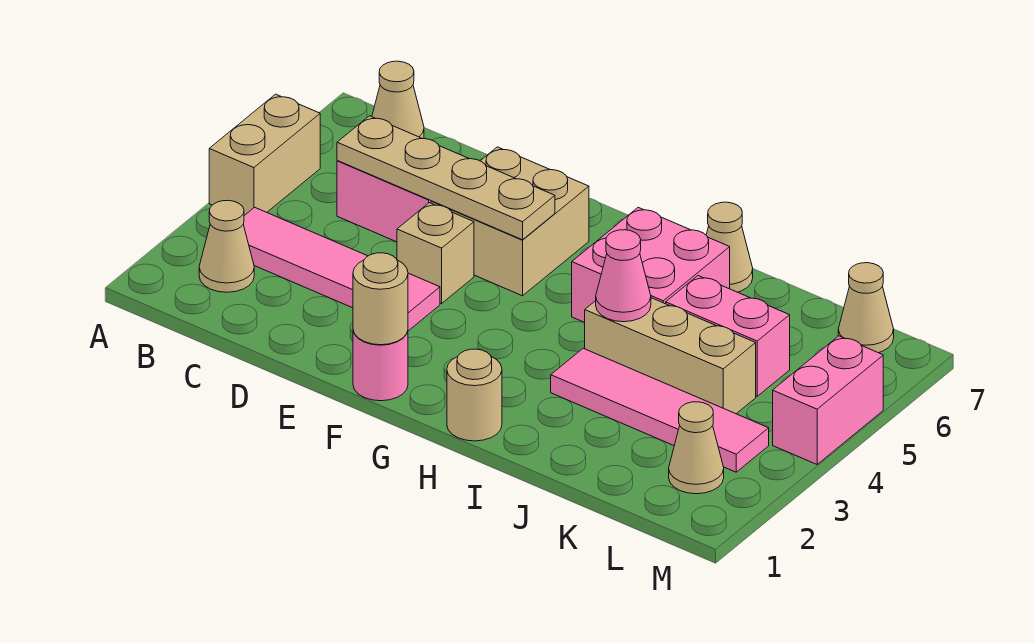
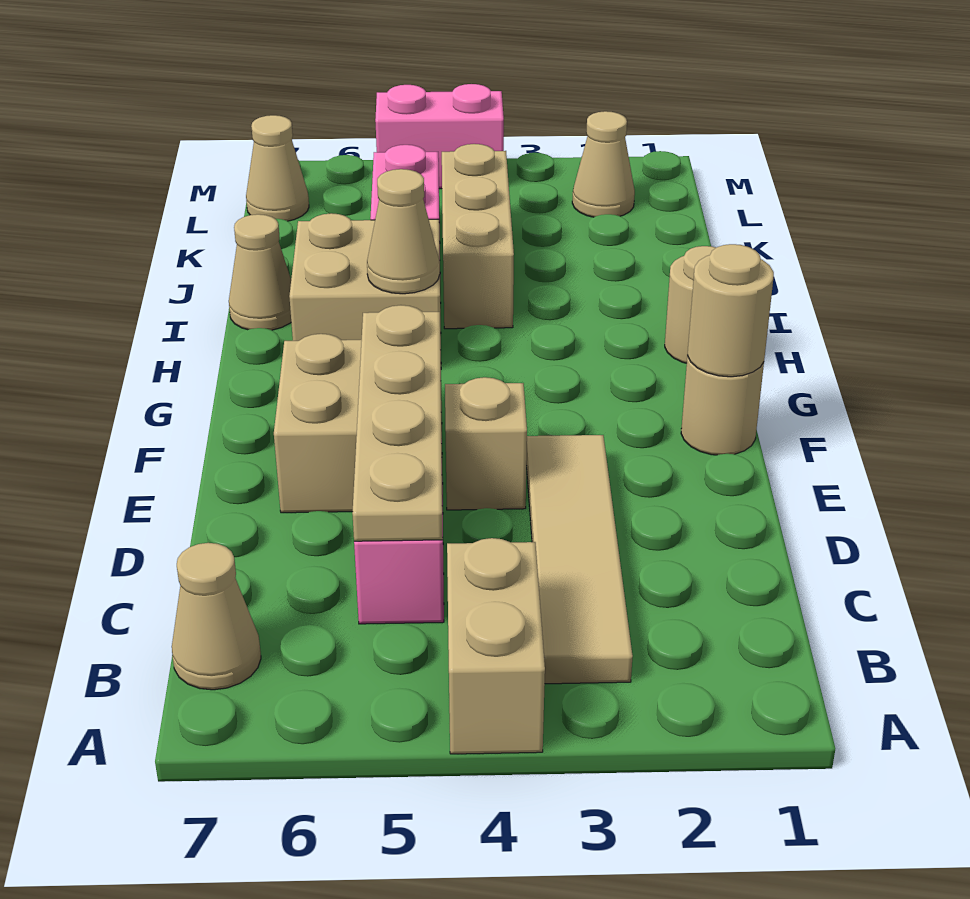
tan brick A4:A5 level 1 -> tan brick A4:B4 level 1
tan cone B2 level 1 -> tan cone H5 level 2
pink tile B3:E3 level 1 -> tan tile B3:E3 level 1
pink round brick F1 level 1 -> tan round brick F1 level 1
pink brick H5:I6 level 1 -> tan brick H5:I6 level 1
pink tile I3:L3 level 1 -> none
pink cone I4 level 2 -> none

